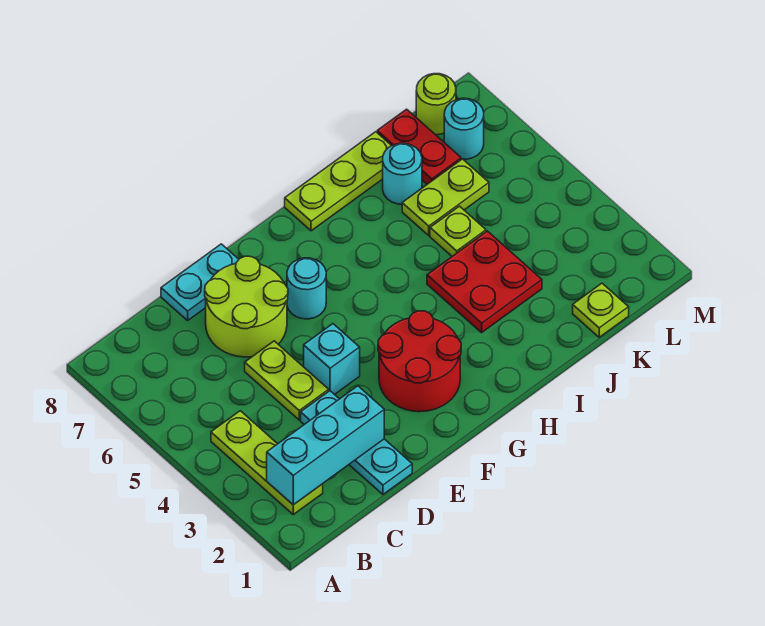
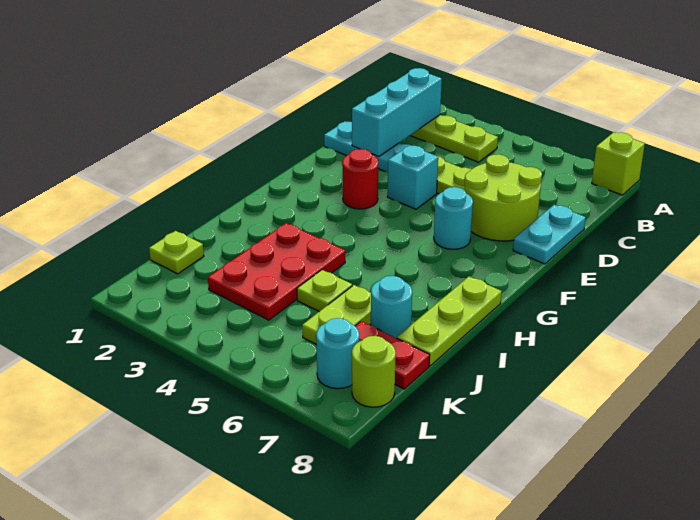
none -> lime brick A8 level 1
red round brick F2:G3 level 1 -> red round brick F3 level 1
red plate I3:J4 level 1 -> red plate I3:K4 level 1

